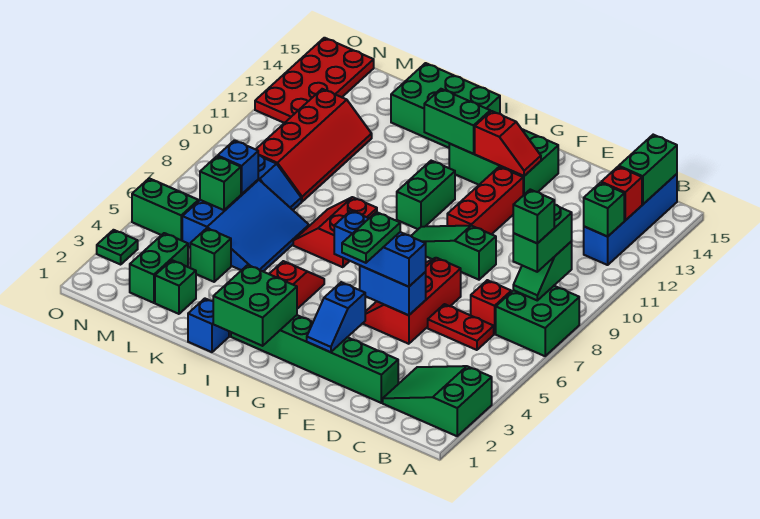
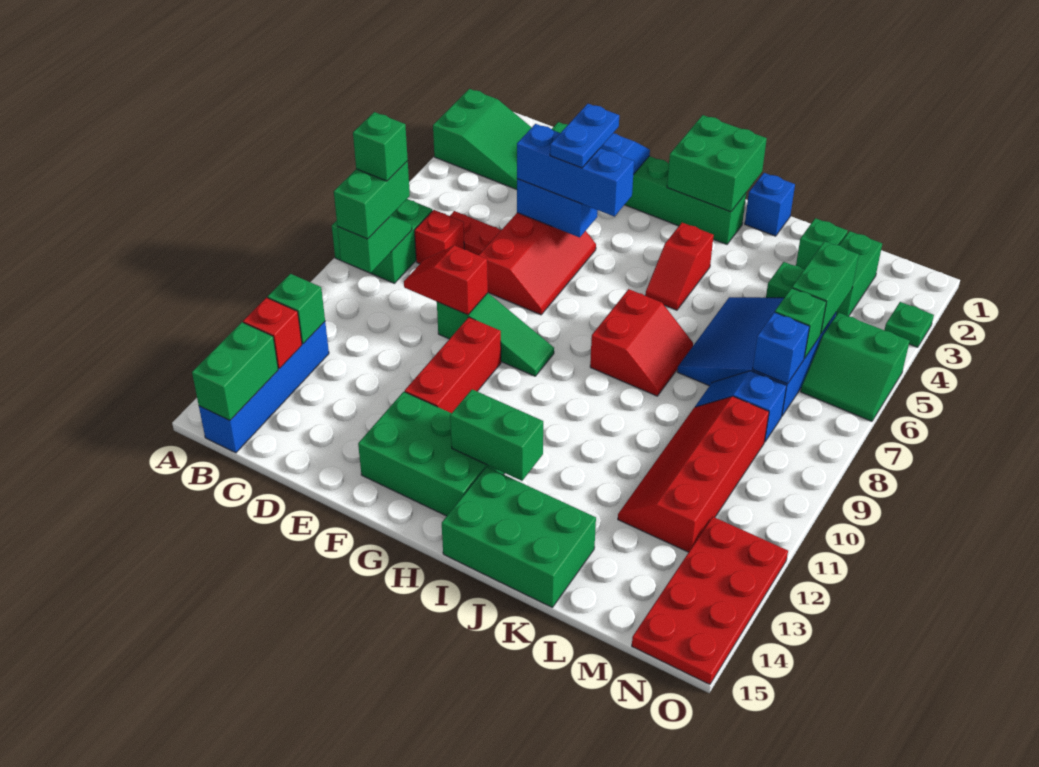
green plate F4:F5 level 4 -> blue plate F4:F5 level 4
red slope F13:G13 level 2 top G -> red slope D9:E9 level 2 top E
green brick H10:H11 level 1 -> green brick M4:M5 level 2

